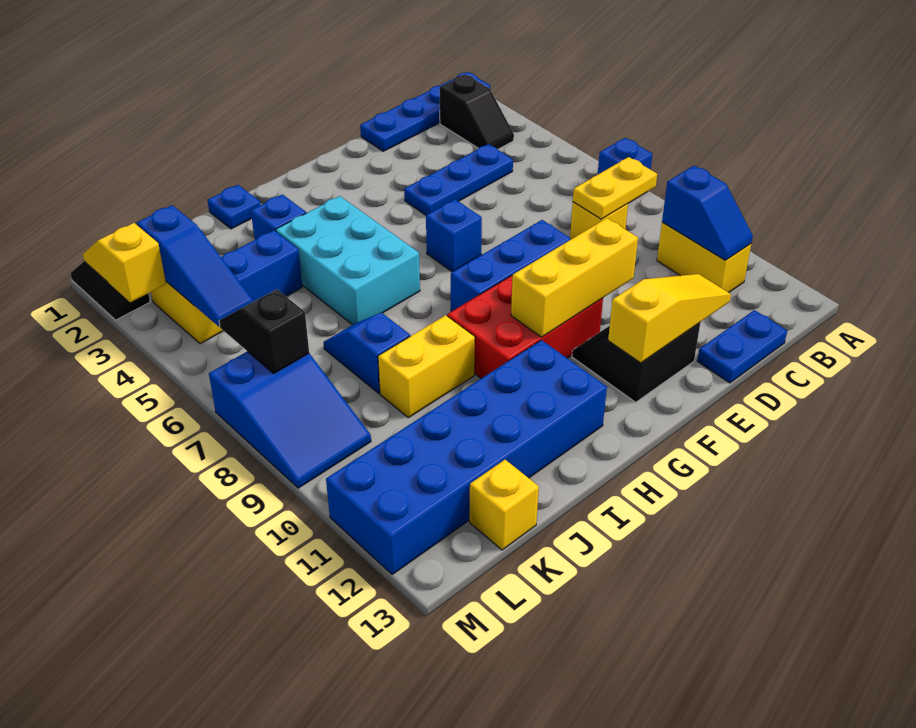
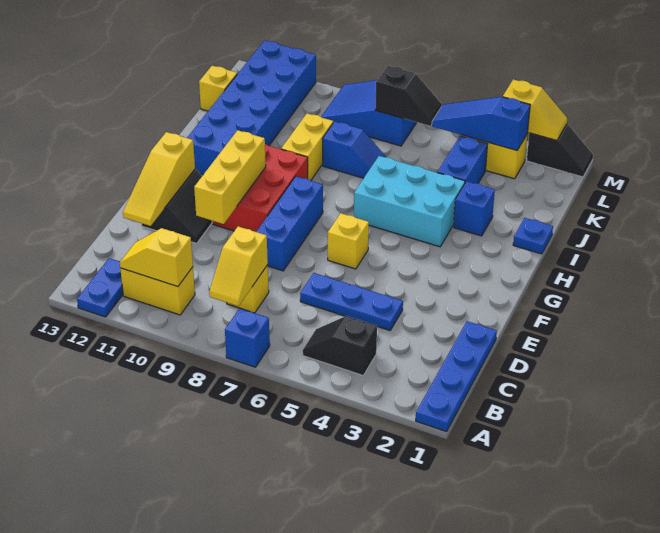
black slope B2:B3 level 1 top 2 -> black slope B4:B5 level 1 top 4
yellow plate B8:C8 level 2 -> yellow slope B8:C8 level 2 top C
blue slope B10:B11 level 2 top 10 -> yellow slope B10:B11 level 2 top 10
blue plate C4:E4 level 1 -> blue plate D4:D6 level 1
blue plate C13:D13 level 1 -> blue plate A12:B12 level 1
blue brick F6 level 1 -> yellow brick F6 level 1

